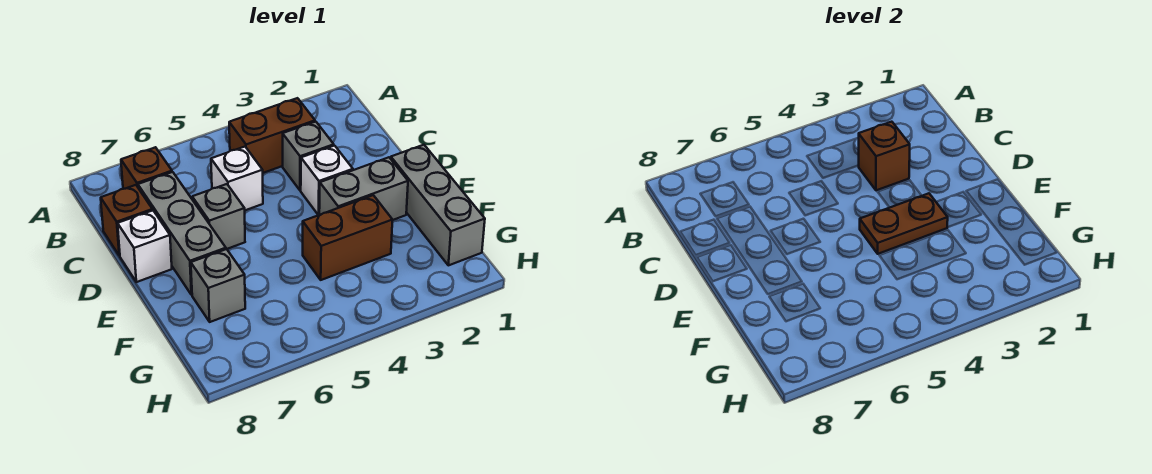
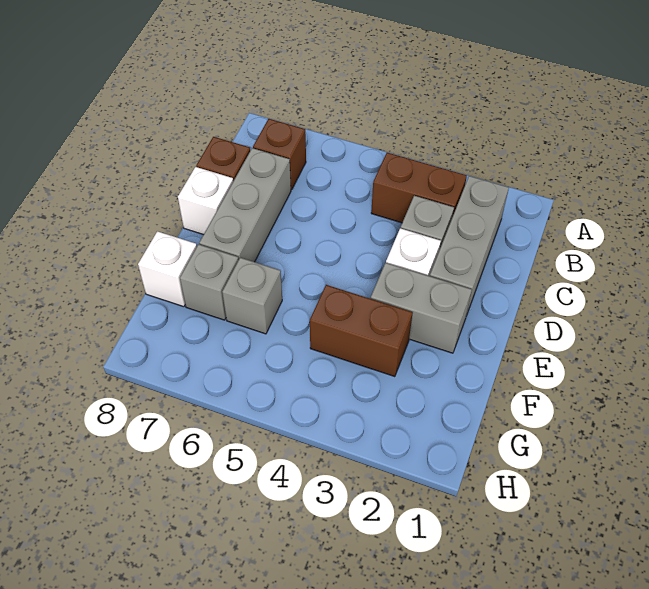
brown brick C3 level 2 -> none
white brick C5 level 1 -> white brick F8 level 1
grey brick D6 level 1 -> grey brick F6 level 1
grey brick E1:G1 level 1 -> grey brick B2:D2 level 1
brown plate E3:E4 level 2 -> none

